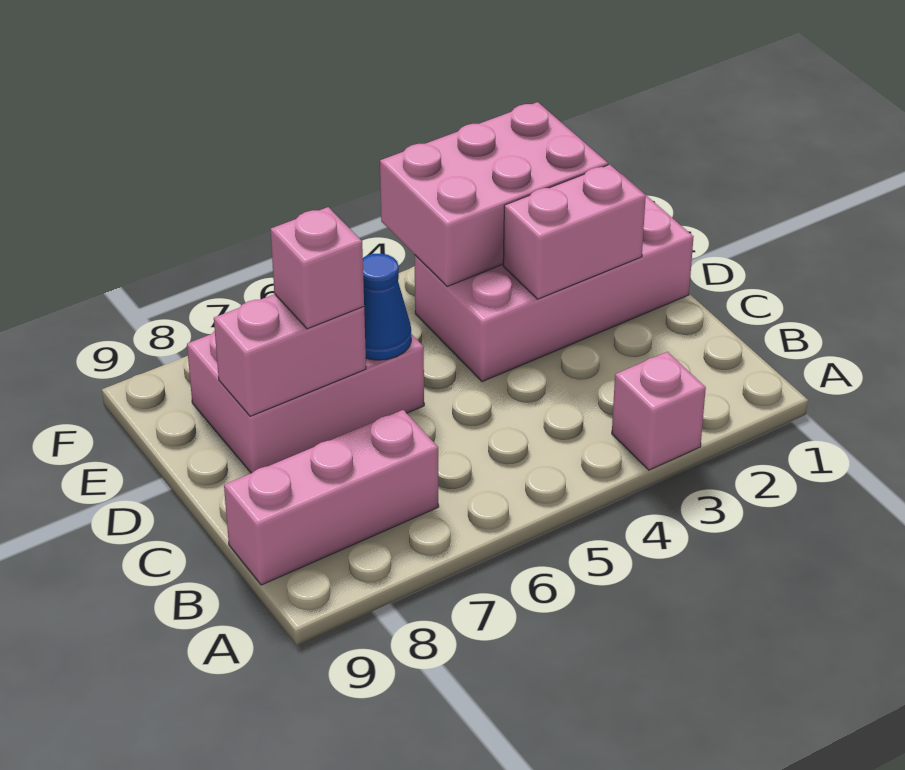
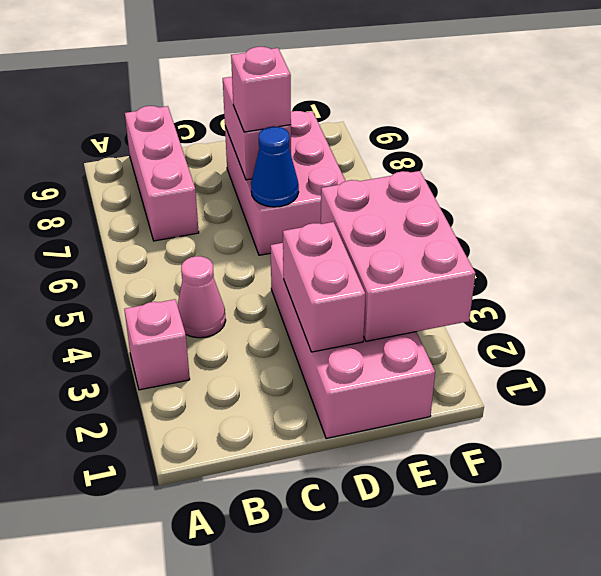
none -> pink cone B4 level 1

